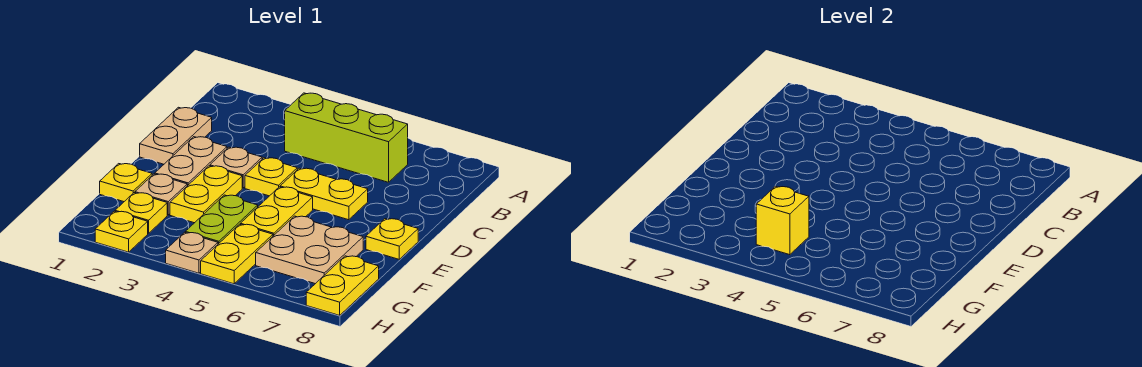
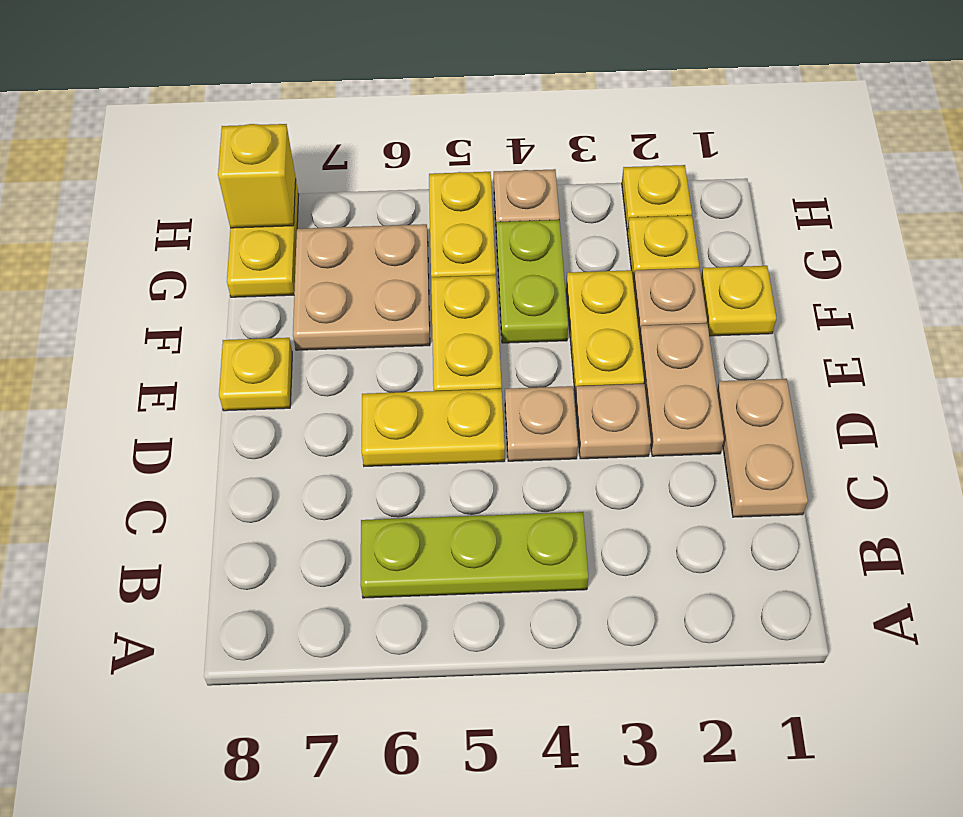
lime brick B4:B6 level 1 -> lime plate B4:B6 level 1
yellow plate D4 level 1 -> tan plate D4 level 1
yellow brick G4 level 2 -> yellow brick H8 level 2

